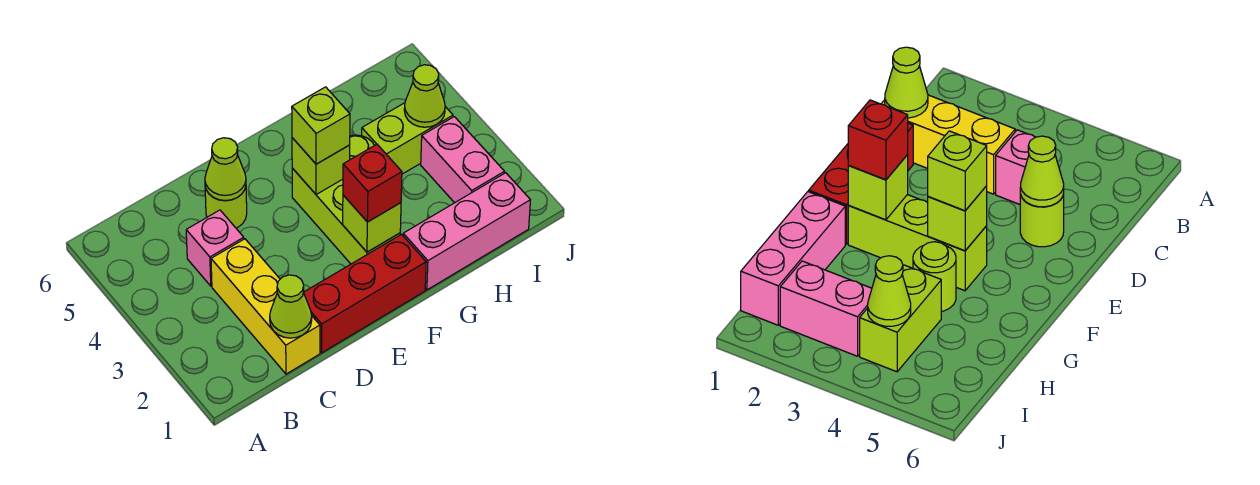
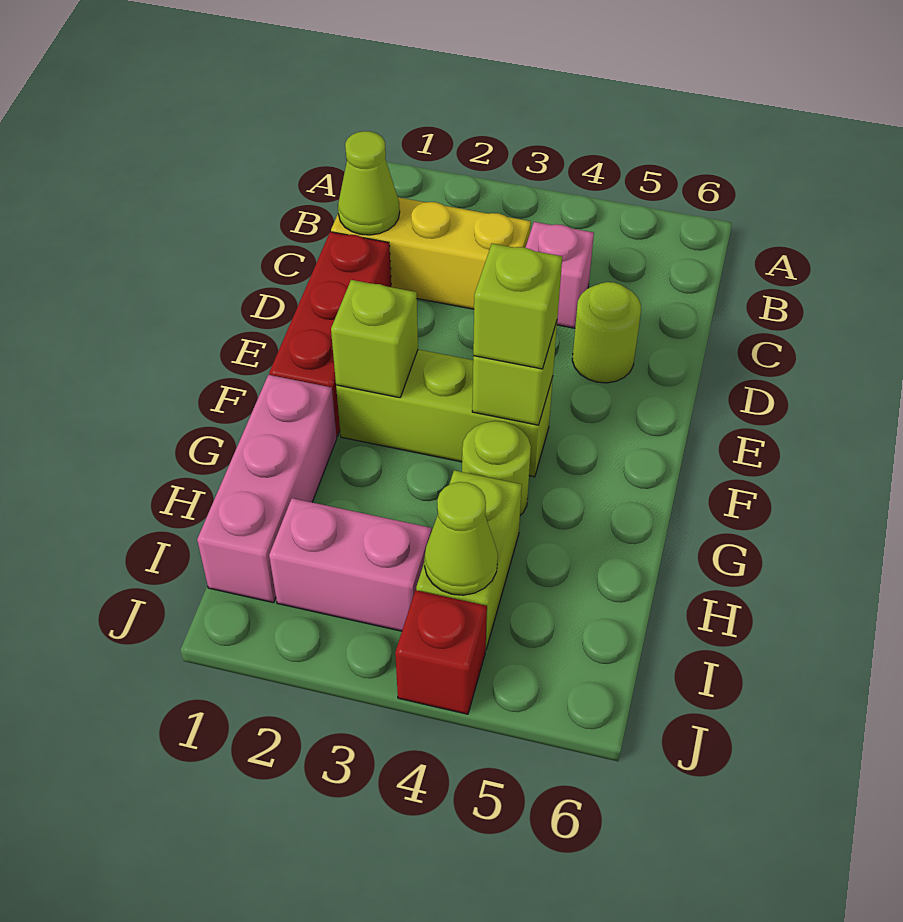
lime cone D5 level 2 -> none
red brick F2 level 3 -> red brick J4 level 1

